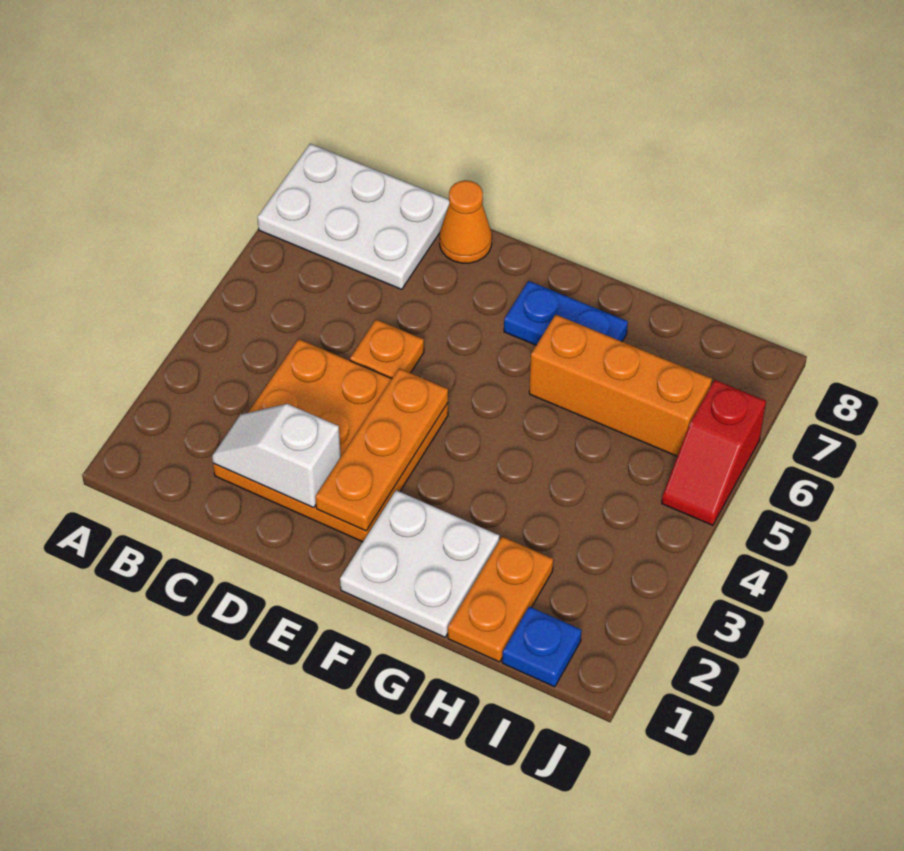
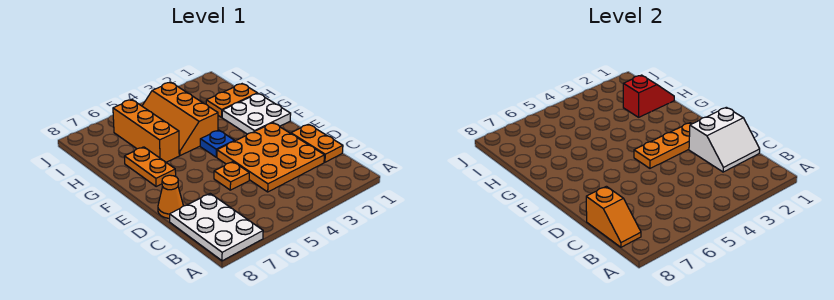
none -> orange slope B8:C8 level 2 top C
none -> orange plate C1:D1 level 1
white slope C2:D2 level 2 top D -> white slope C1:D2 level 2 top D
blue plate F7:G7 level 1 -> orange plate F7:G7 level 1
none -> orange slope G4:I5 level 1 top 4
blue plate I1 level 1 -> blue plate F4 level 1
red slope J5:J6 level 1 top 6 -> red slope H1:H2 level 2 top 2

